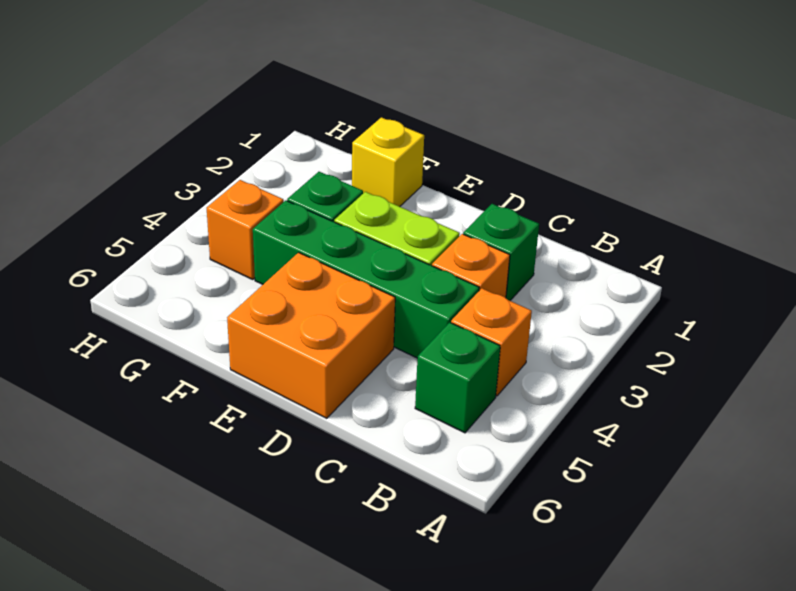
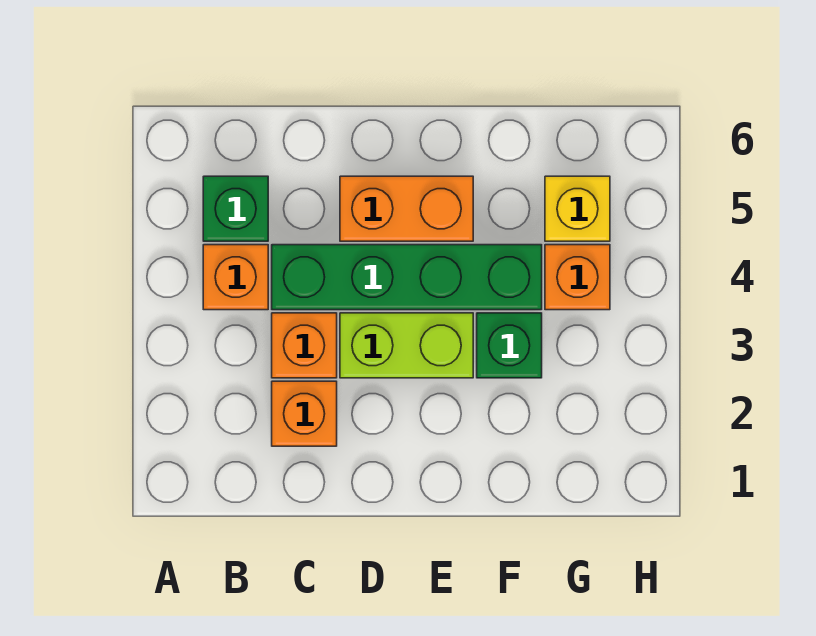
green brick C2 level 1 -> orange brick C2 level 1
orange brick D5:E6 level 1 -> orange brick D5:E5 level 1
yellow brick F1 level 1 -> yellow brick G5 level 1

